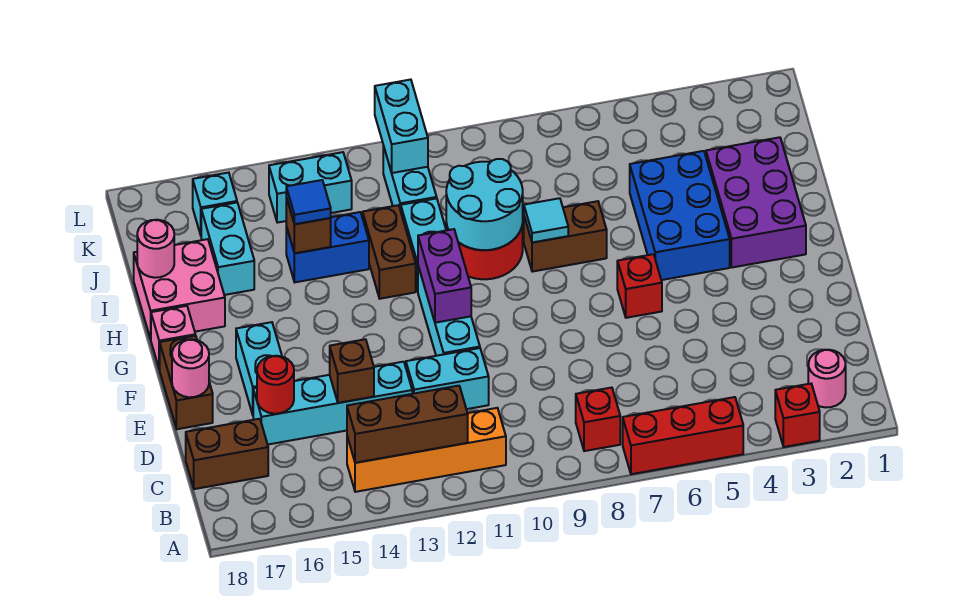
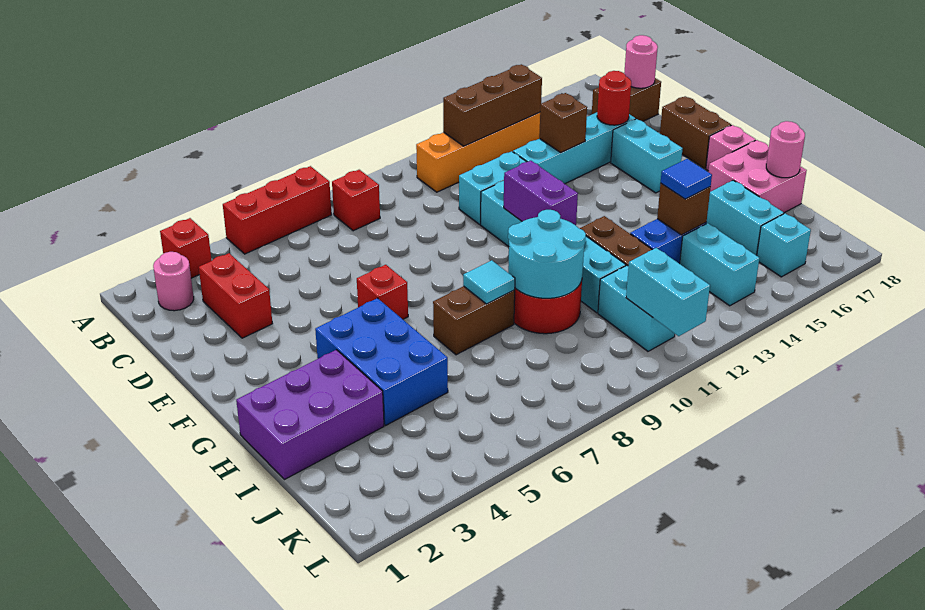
none -> red brick C3:D3 level 1
pink round brick E18 level 2 -> pink round brick C18 level 2
purple brick G2:I3 level 1 -> purple brick H1:I3 level 1
cyan brick K13:K14 level 1 -> cyan brick J14:K14 level 1

